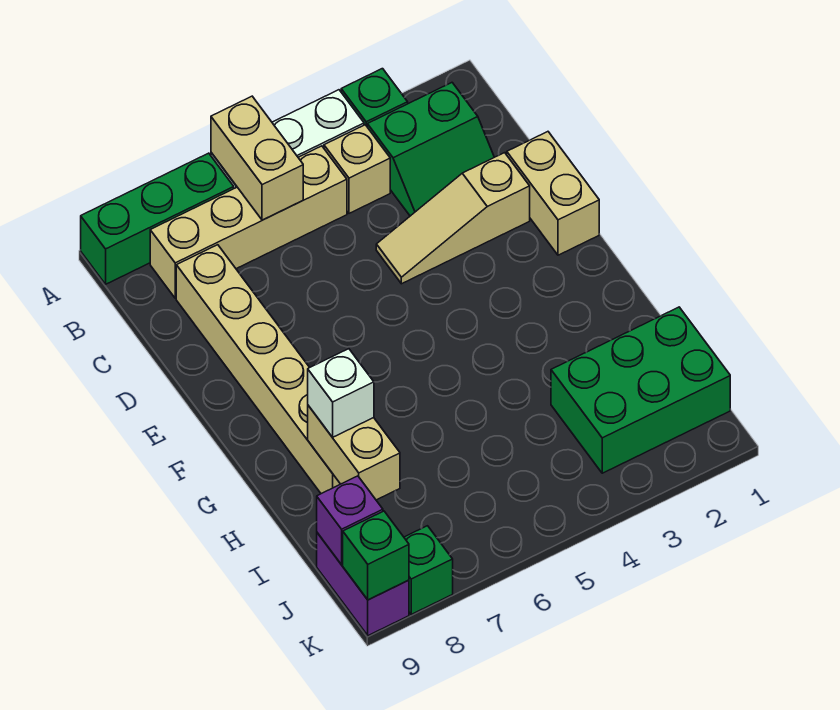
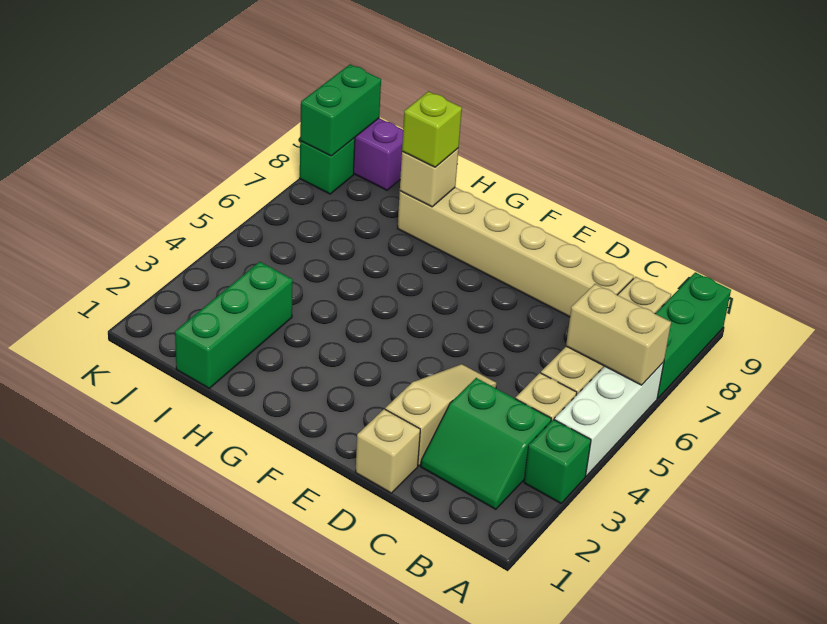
green slope B2:C3 level 1 top B -> green slope B2:C3 level 1 top 3
tan brick D1:E1 level 1 -> tan brick D1 level 1
tan brick H8:I8 level 2 -> tan brick H8 level 2
white brick H8 level 3 -> lime brick H8 level 3
green brick I1:J3 level 1 -> green brick I1:I3 level 1
purple brick J9 level 2 -> none
green brick K9 level 2 -> green brick K8:K9 level 2

